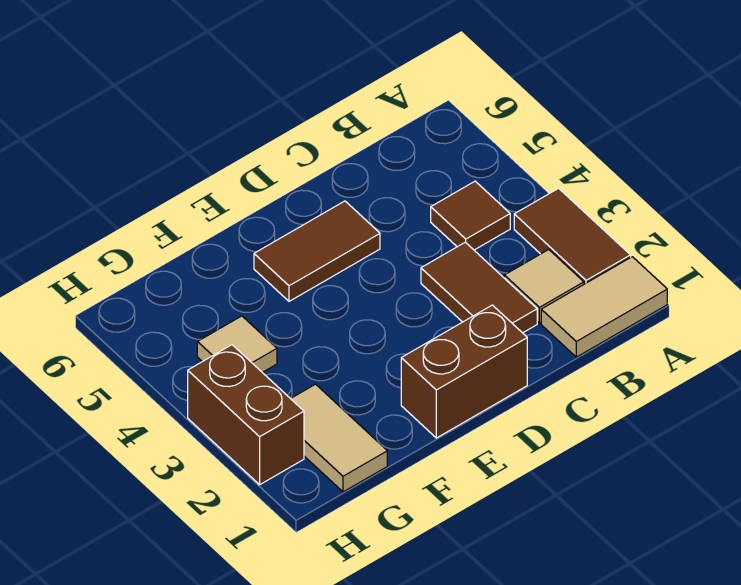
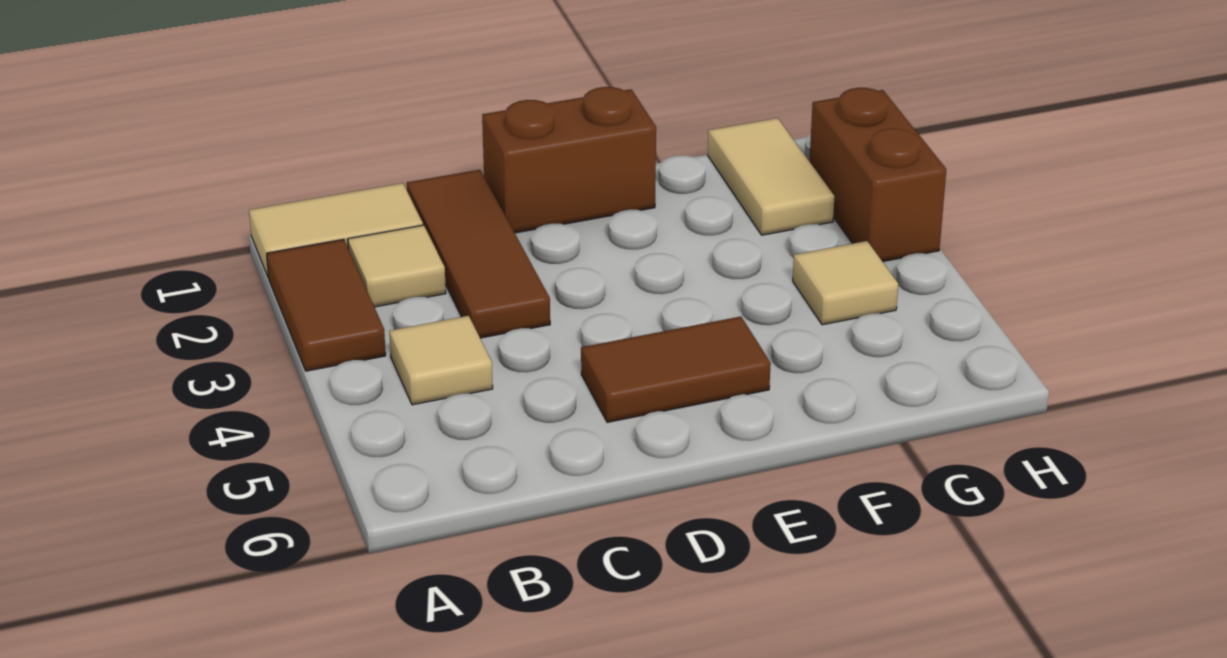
brown tile B4 level 1 -> tan tile B4 level 1
brown tile C2:C3 level 1 -> brown tile C1:C3 level 1

